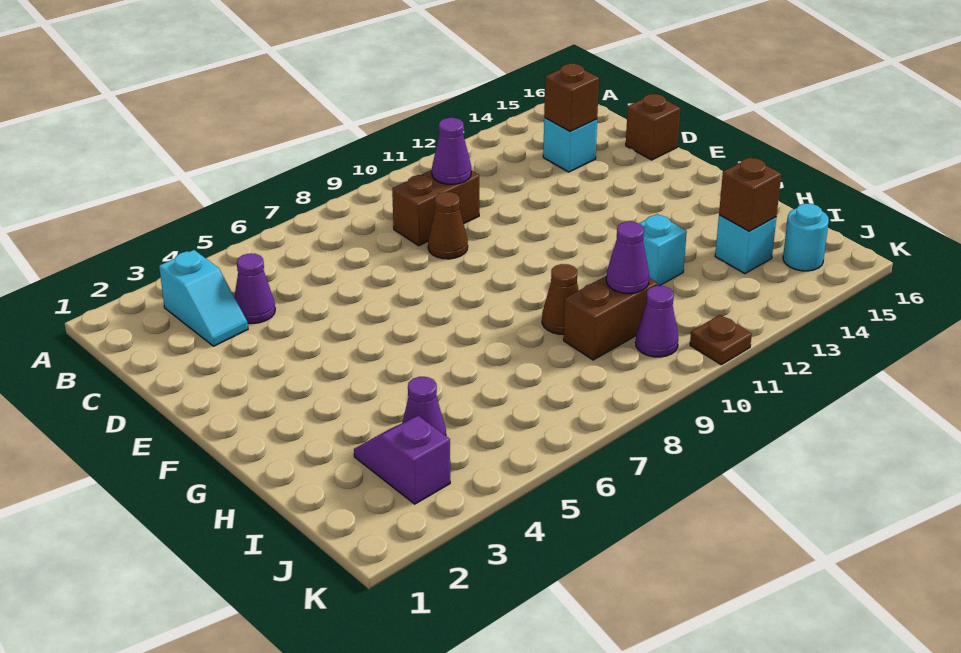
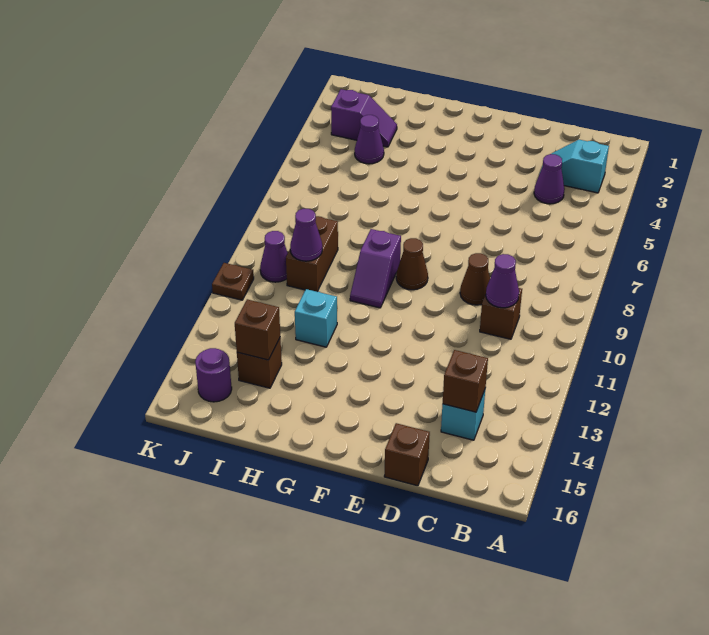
brown brick C9:C10 level 1 -> brown brick C10 level 1
none -> purple slope G9:G10 level 1 top 9
brown cone H9 level 1 -> brown cone F9 level 1
cyan brick I14 level 1 -> brown brick I14 level 1
cyan round brick J15 level 1 -> purple round brick J15 level 1

